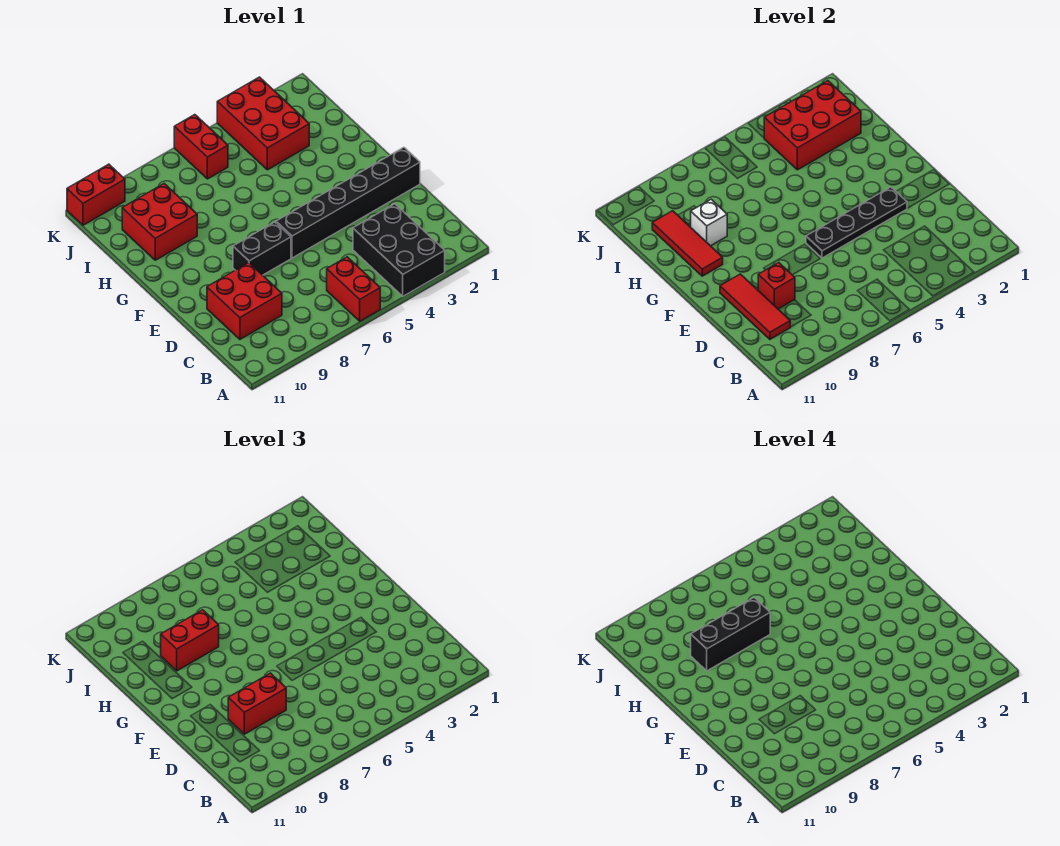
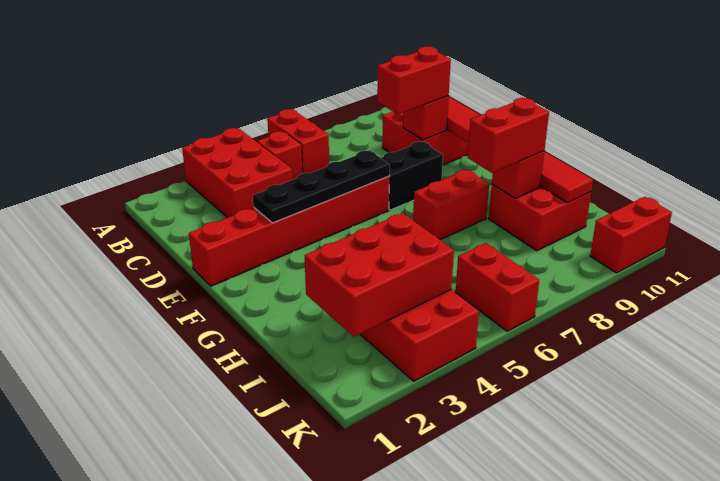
black brick A3:C4 level 1 -> red brick A3:C4 level 1
none -> red brick B5 level 1
black brick E1:E6 level 1 -> red brick E1:E6 level 1
none -> red brick G7:G8 level 1
black brick H7:H9 level 4 -> none
white brick H9 level 2 -> red brick H9 level 2

